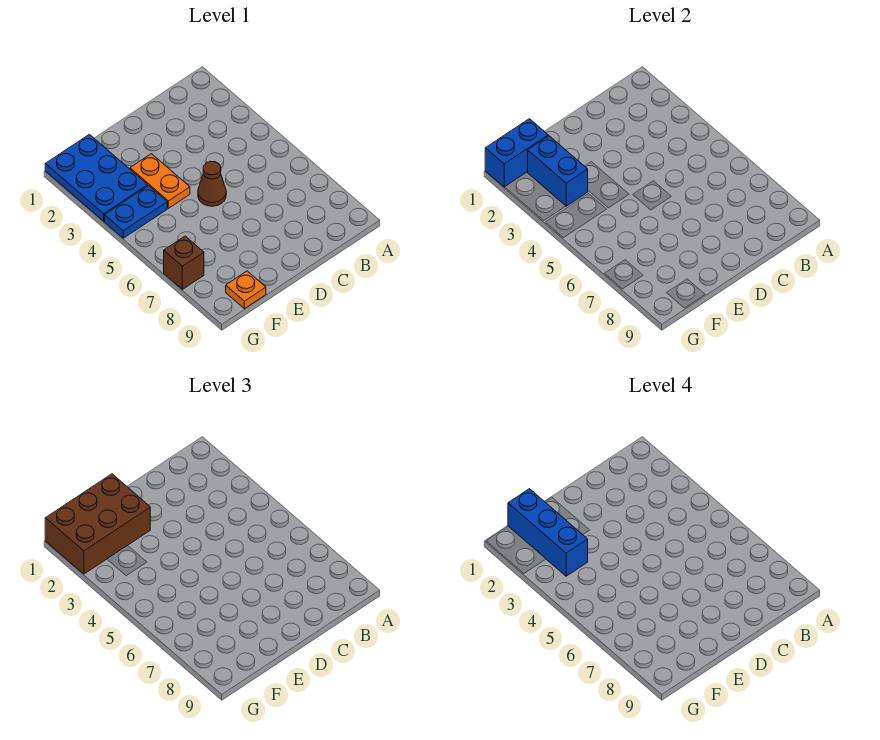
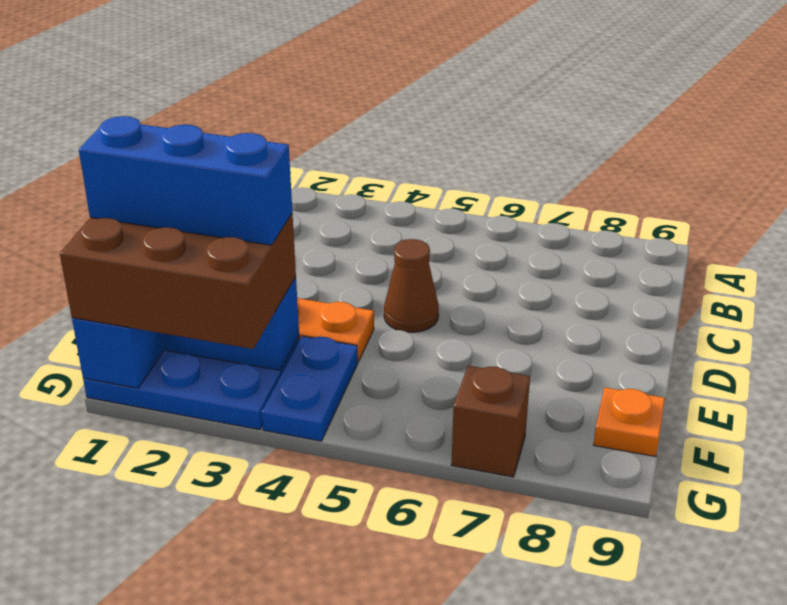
brown brick E1:G2 level 3 -> brown brick F1:G3 level 3

